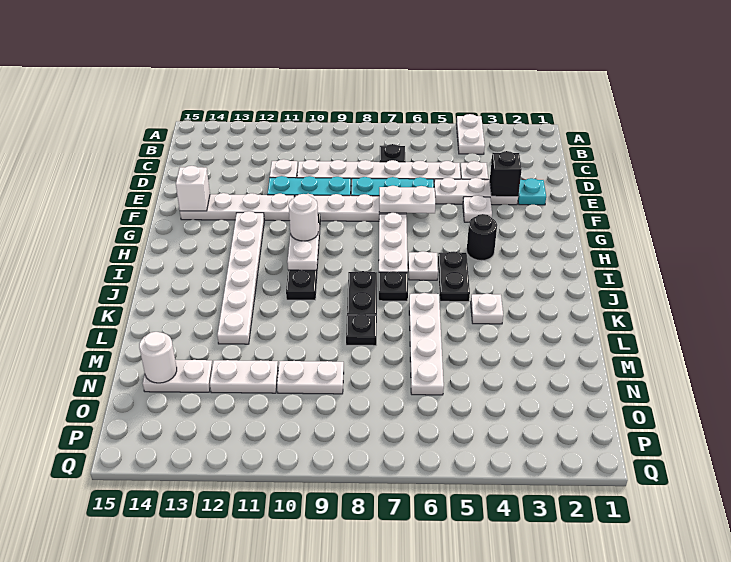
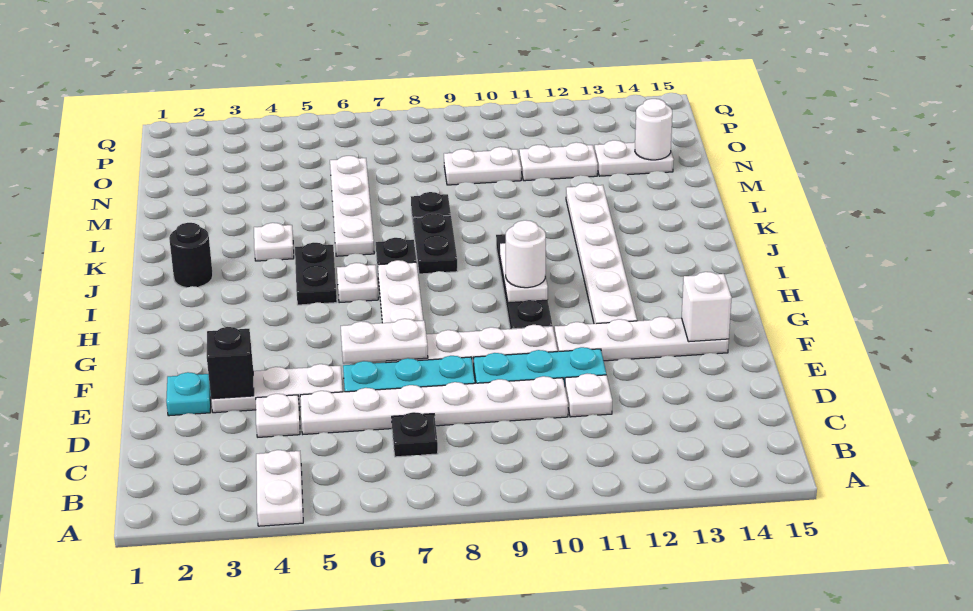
white plate F4 level 1 -> none
black round brick H4 level 1 -> black round brick J2 level 1

